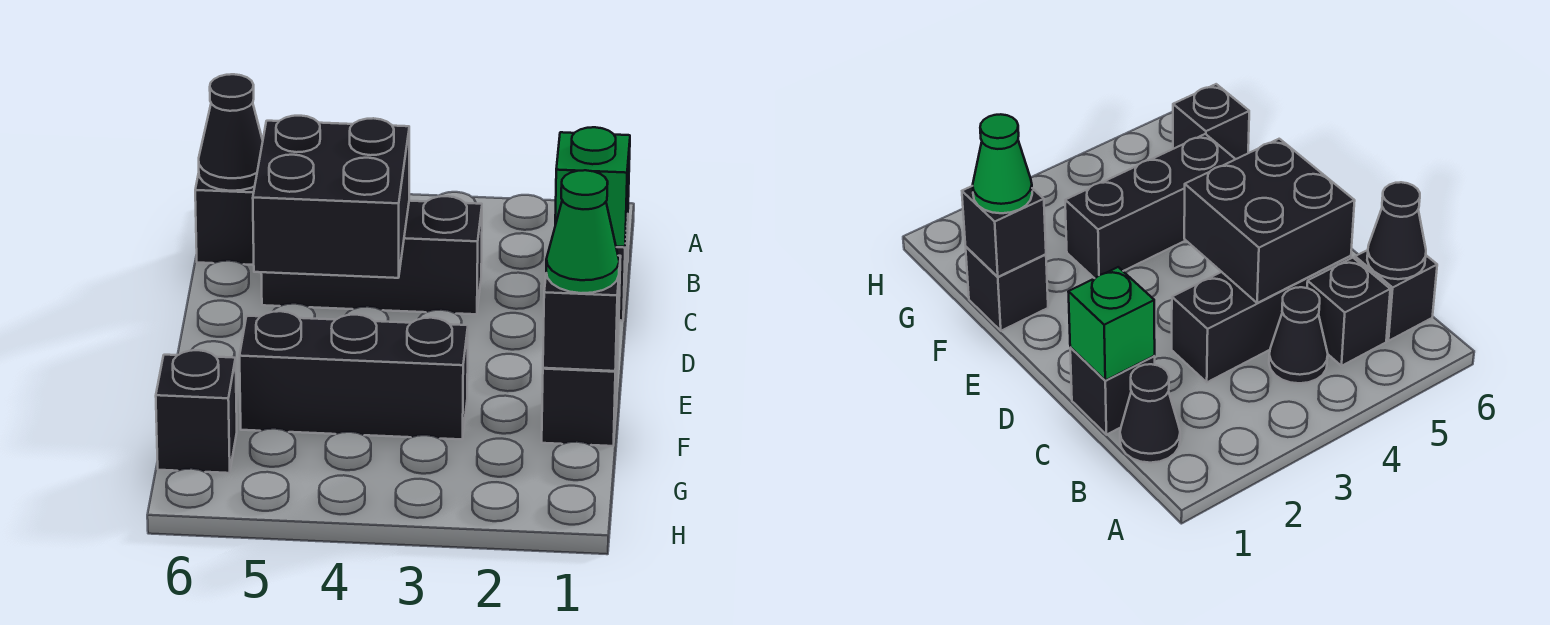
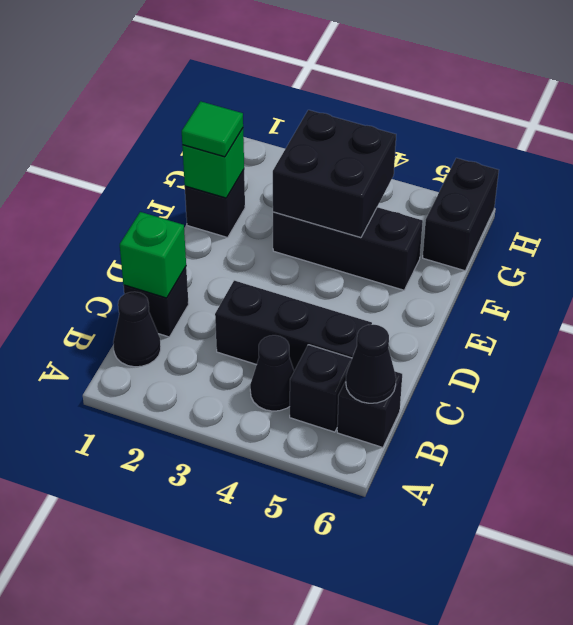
black brick C4:D5 level 2 -> black brick F3:G4 level 2
black brick F1 level 2 -> green brick F1 level 2
green cone F1 level 3 -> green tile F1 level 3
black brick G6 level 1 -> black brick G6:H6 level 1

